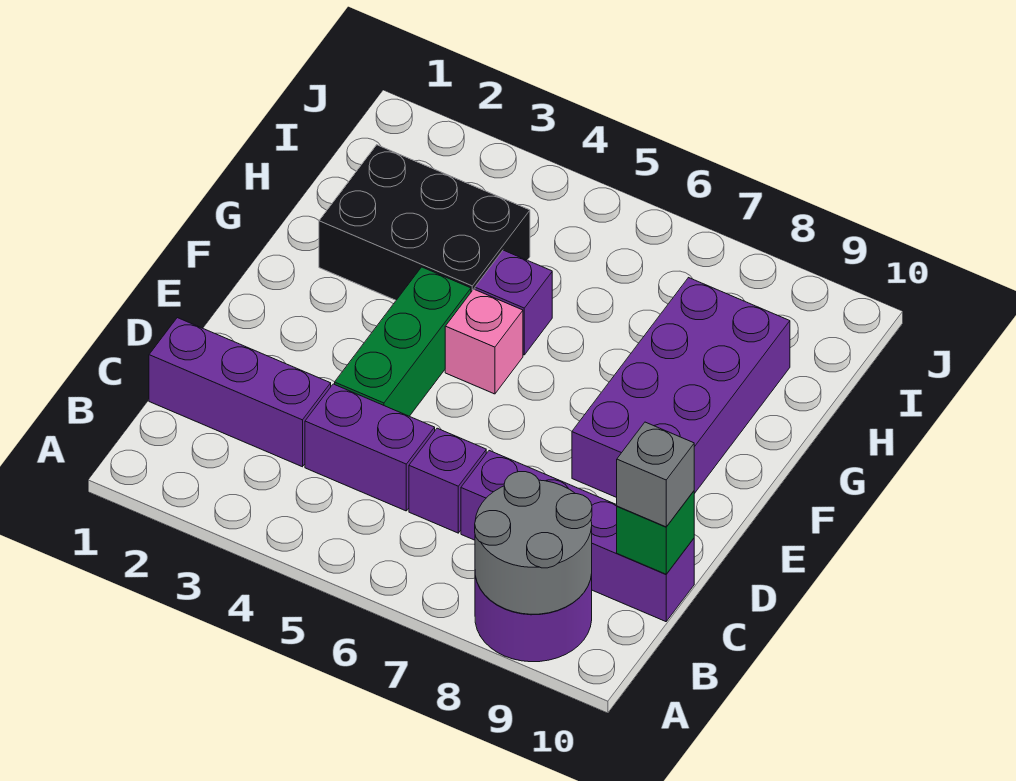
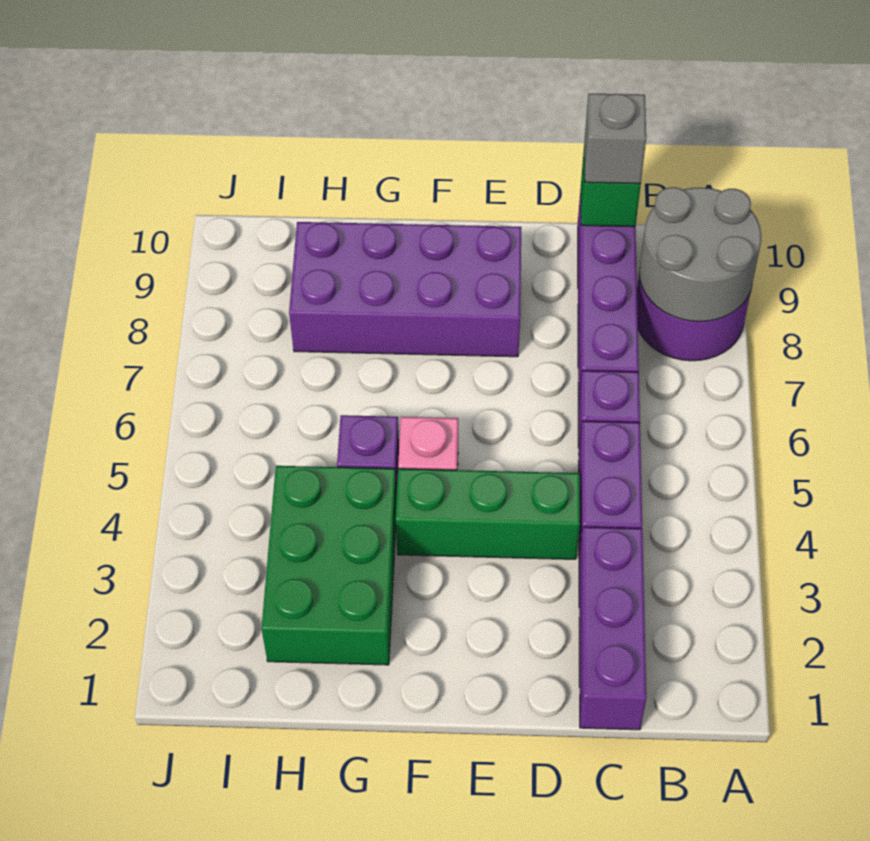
black brick G2:H4 level 1 -> green brick G2:H4 level 1

